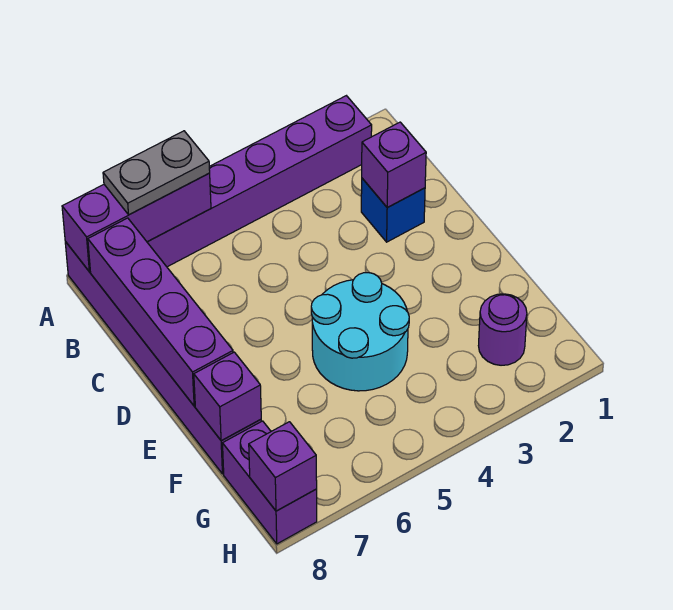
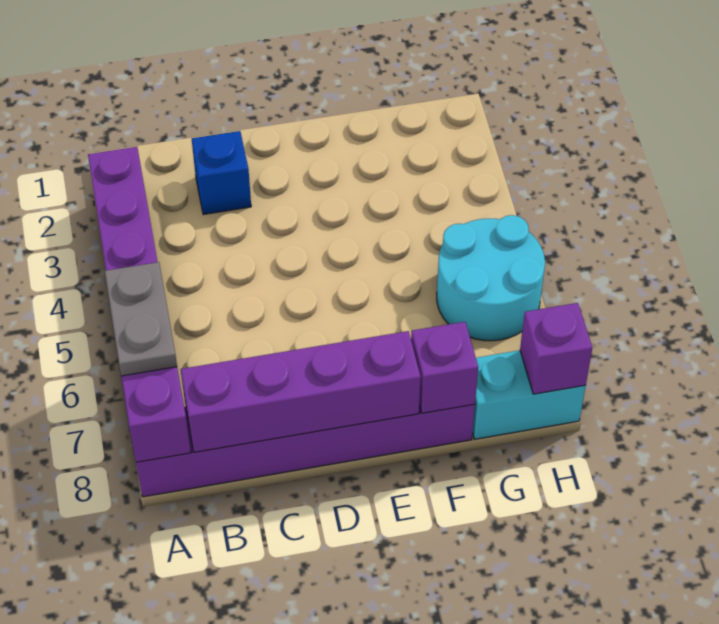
purple brick C2 level 2 -> none
cyan round brick E4:F5 level 1 -> cyan round brick G5:H6 level 1
purple round brick G2 level 1 -> none
purple brick G8:H8 level 1 -> cyan brick G8:H8 level 1

